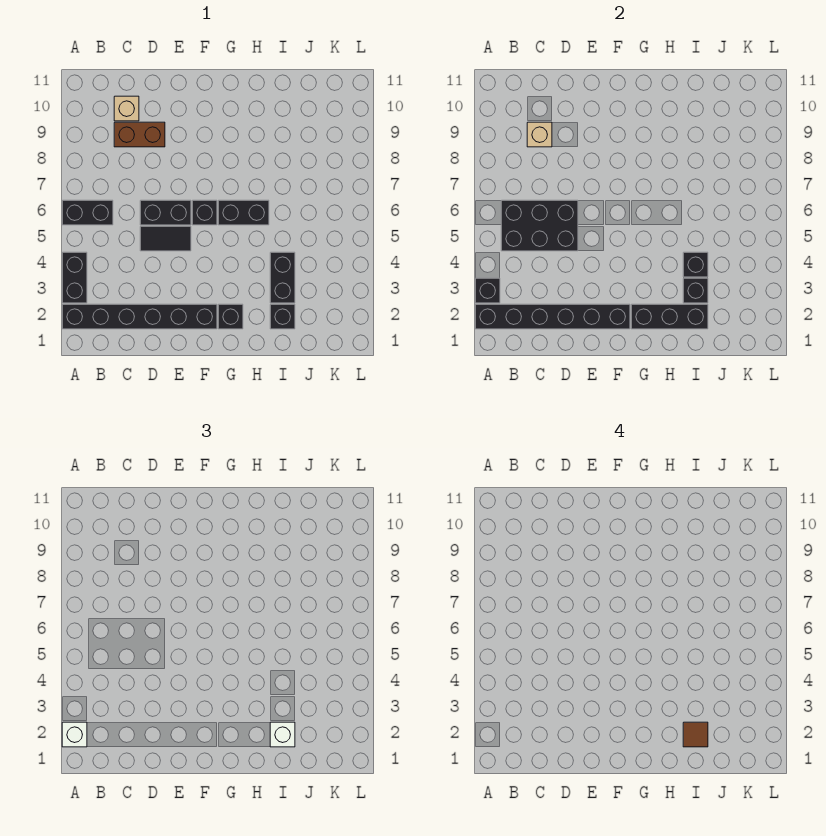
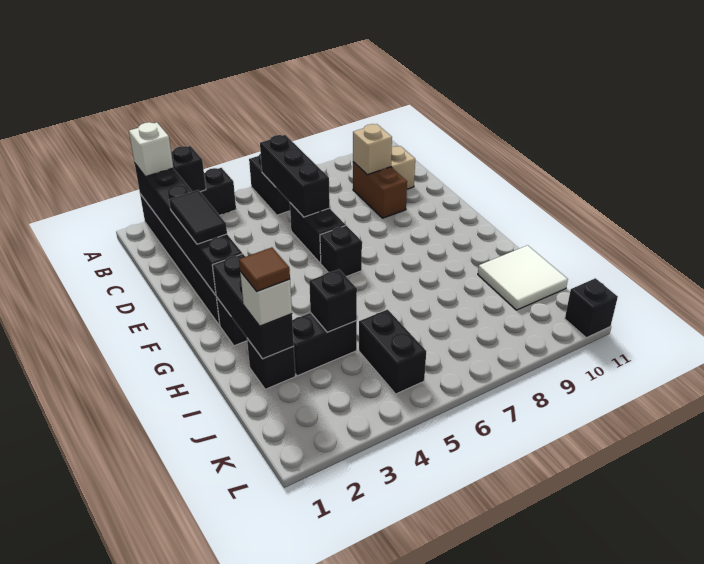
black brick B5:D6 level 2 -> black brick B6:D6 level 2
black tile D5:E5 level 1 -> black tile D2:E2 level 3
black brick G6:H6 level 1 -> black brick J5:K5 level 1
black brick I3 level 2 -> black brick L11 level 1
none -> white tile I10:J11 level 1

